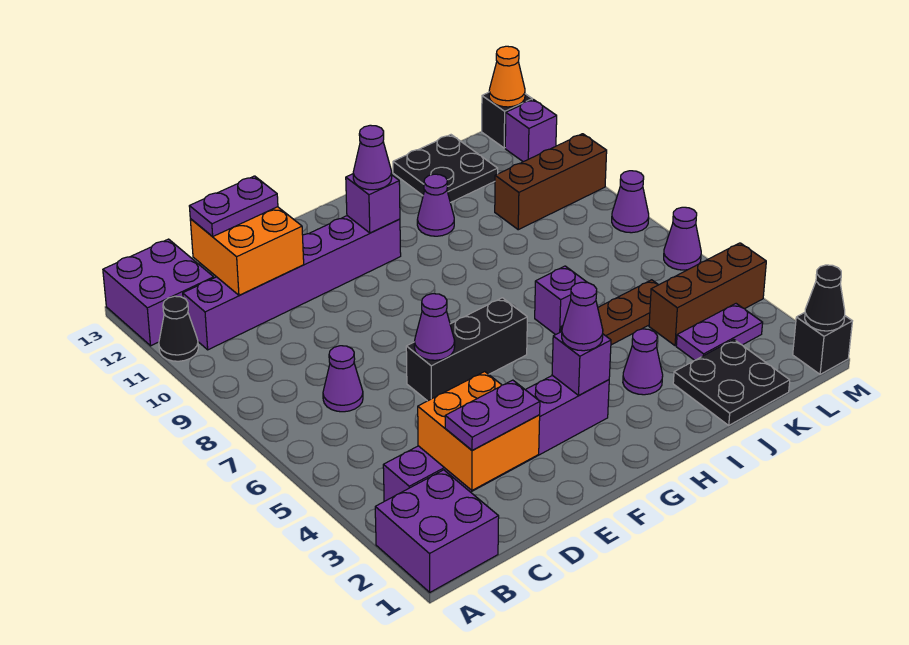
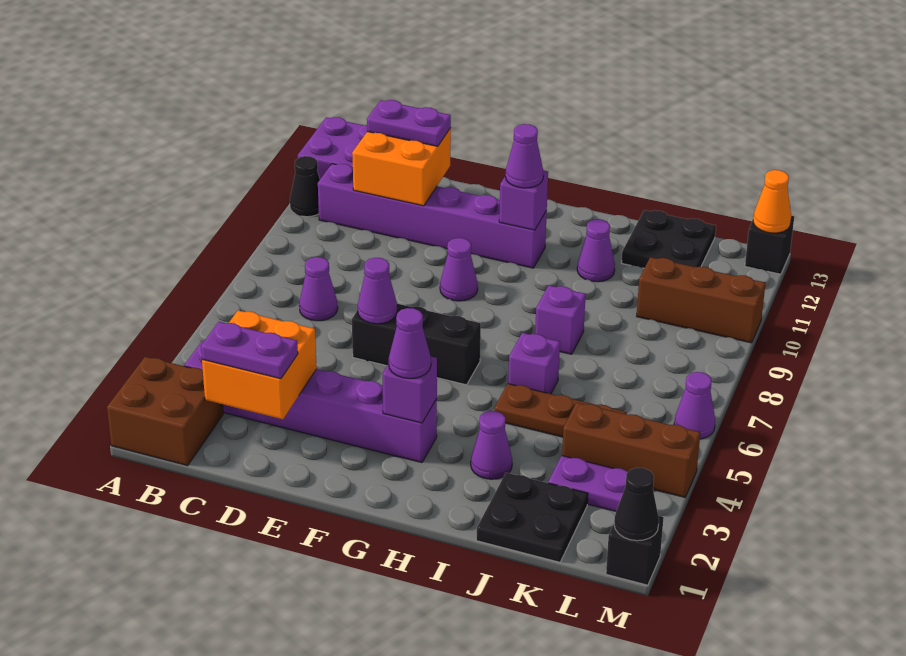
purple brick A1:B2 level 1 -> brown brick A1:B2 level 1
purple cone M8 level 1 -> purple cone F9 level 1
purple brick M12 level 1 -> purple brick I8 level 1

